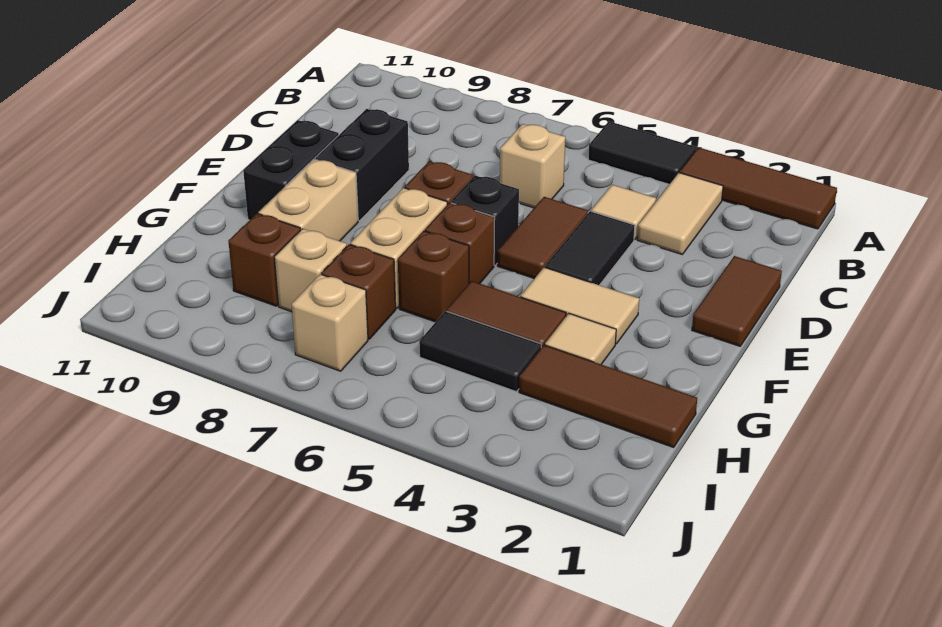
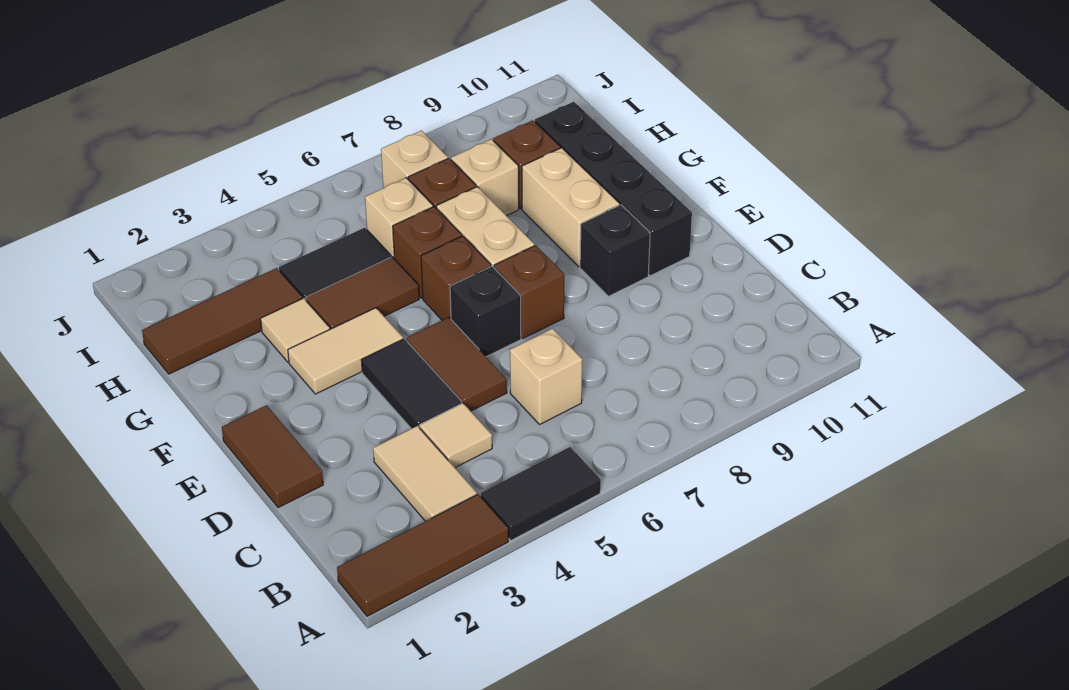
black brick D9:E9 level 1 -> black brick E9 level 1
black brick E10:F10 level 1 -> black brick E10:H10 level 1
none -> tan brick H6 level 1

